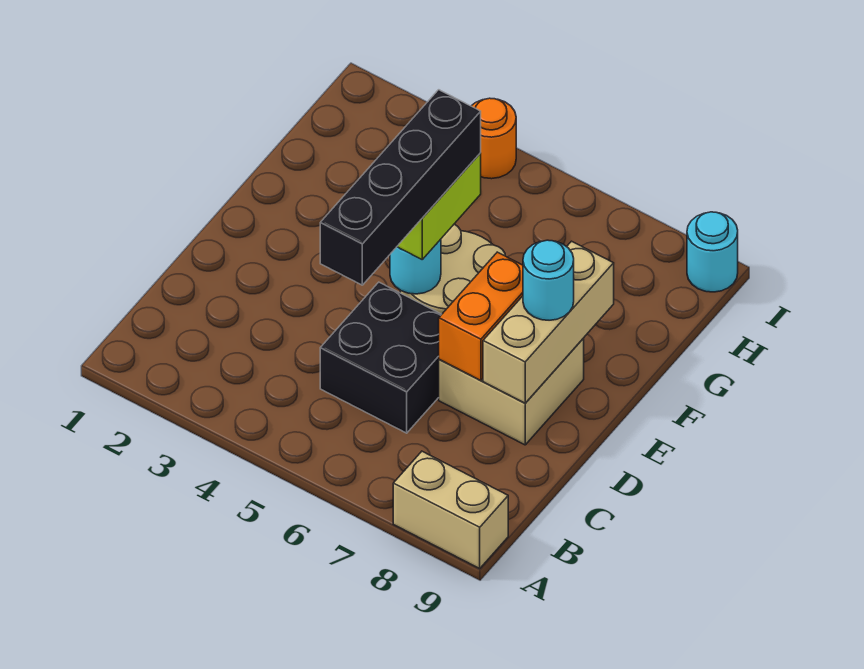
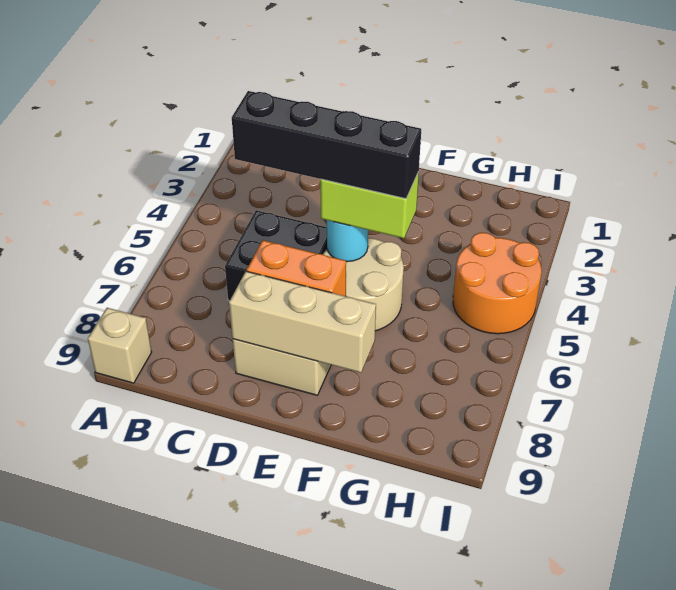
tan brick A8:A9 level 1 -> tan brick A9 level 1
cyan round brick E8 level 3 -> none
orange round brick I4 level 1 -> orange round brick H4:I5 level 1
cyan round brick I9 level 1 -> none

